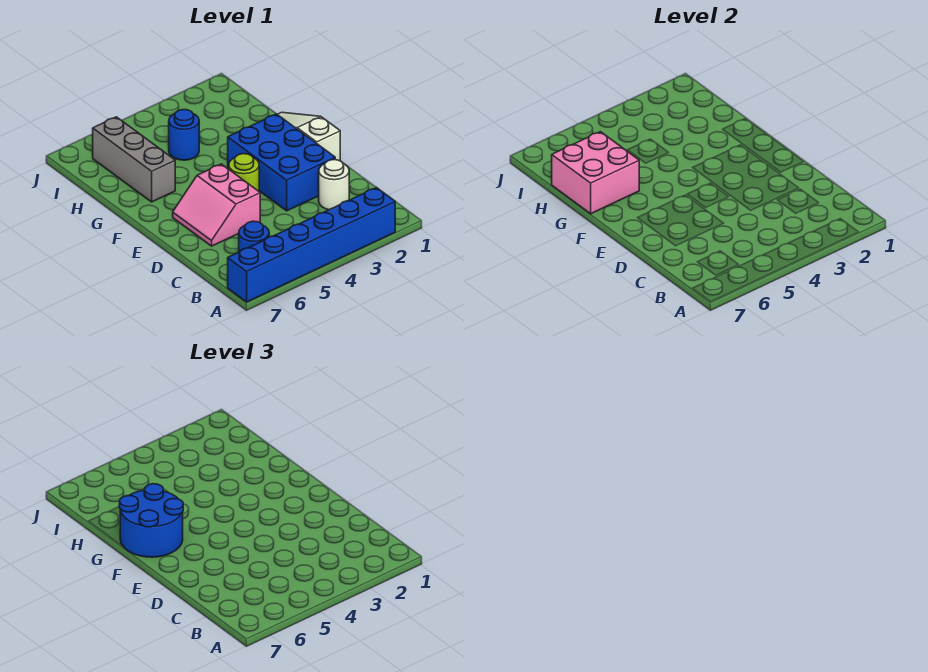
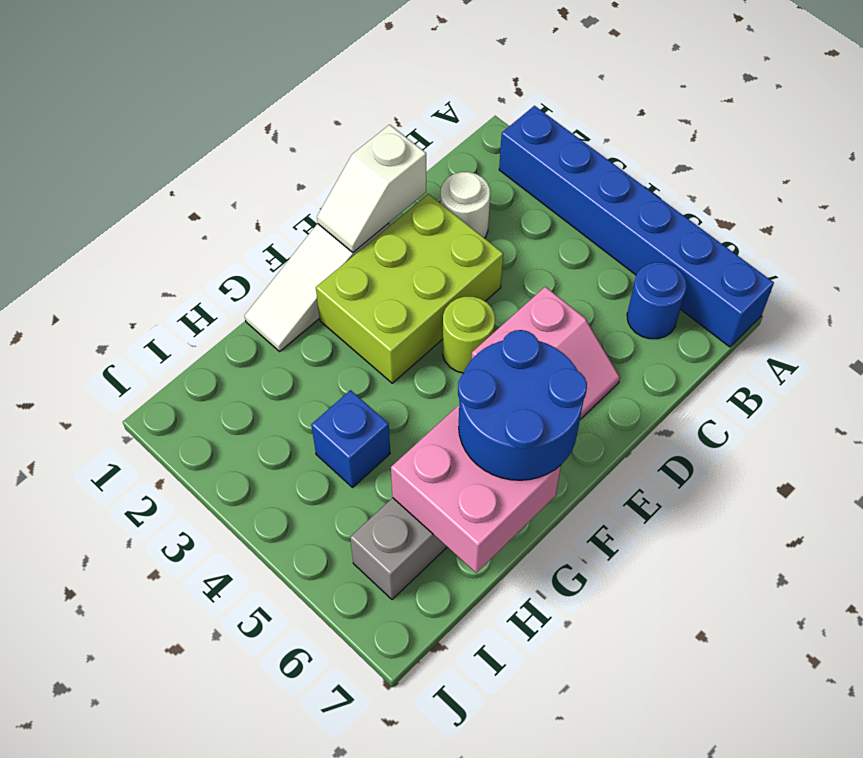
none -> white slope D1:E1 level 2 top D
blue brick D2:F3 level 1 -> lime brick D2:F3 level 1
blue round brick H4 level 1 -> blue brick H4 level 1

